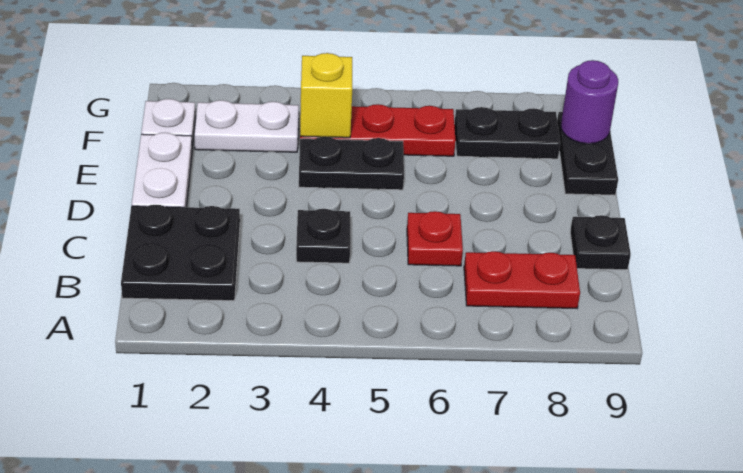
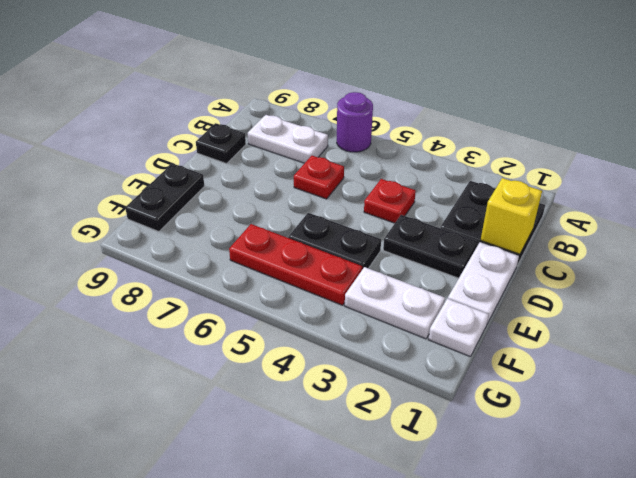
red plate B7:B8 level 1 -> white plate B7:B8 level 1
black plate C4 level 1 -> red plate C4 level 1
yellow brick F4 level 2 -> yellow brick C1 level 2
black plate F7:F8 level 1 -> black plate D2:D3 level 1
purple round brick F9 level 2 -> purple round brick A6 level 1

